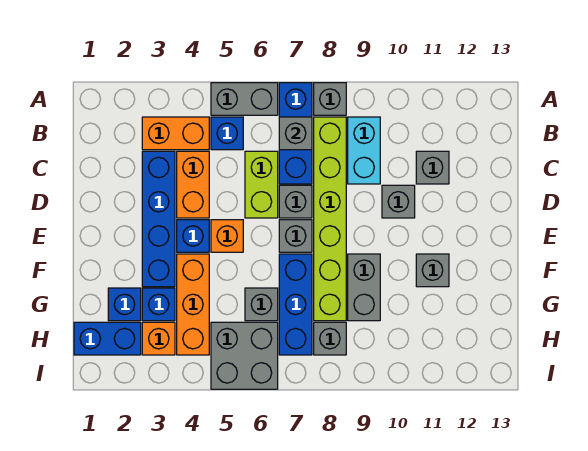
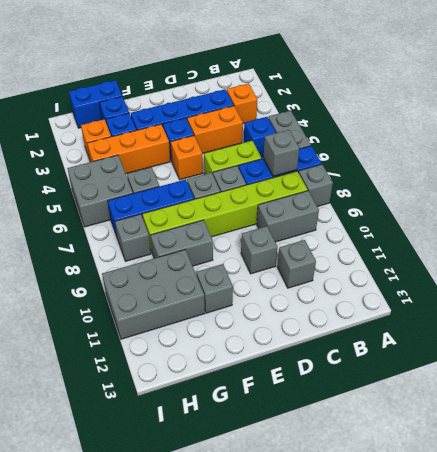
orange brick B3:B4 level 1 -> orange brick B3 level 1
cyan brick B9:C9 level 1 -> grey brick B9:C9 level 1
none -> grey brick G10:I11 level 1
blue brick H1:H2 level 1 -> blue brick G1:H1 level 1

